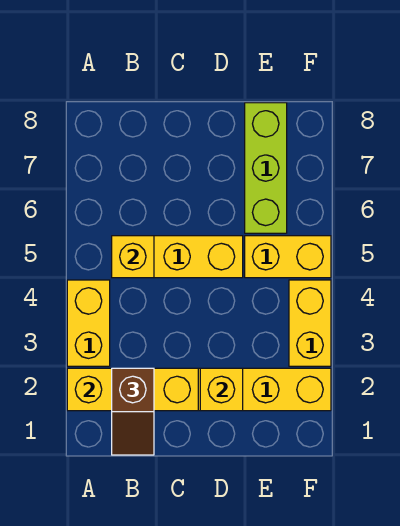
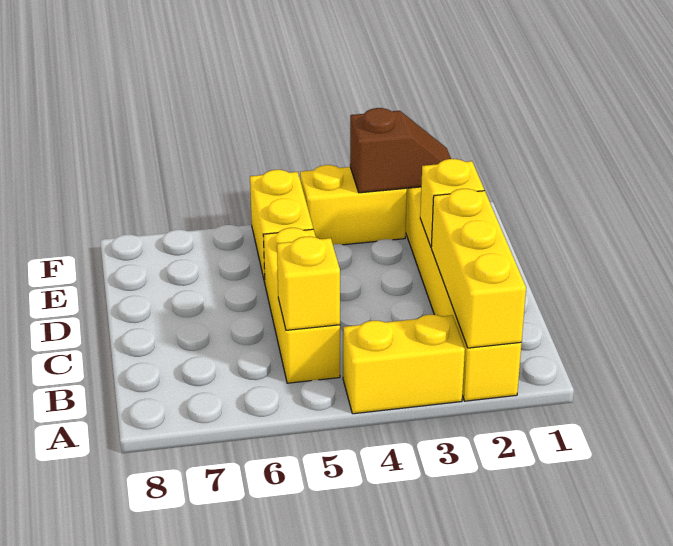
brown slope B1:B2 level 3 top 2 -> brown slope F2:F3 level 2 top 3
lime brick E6:E8 level 1 -> none

